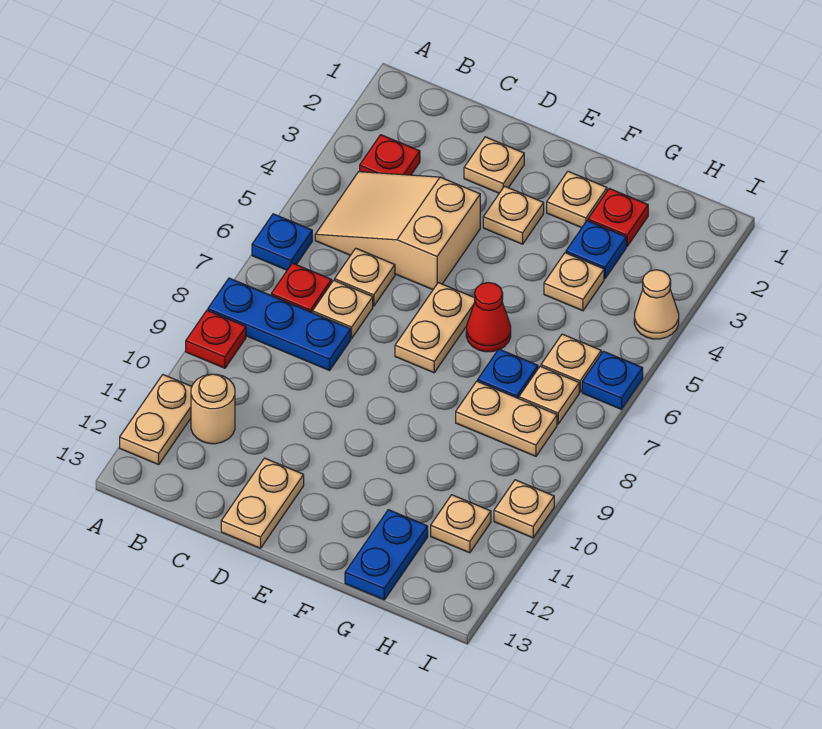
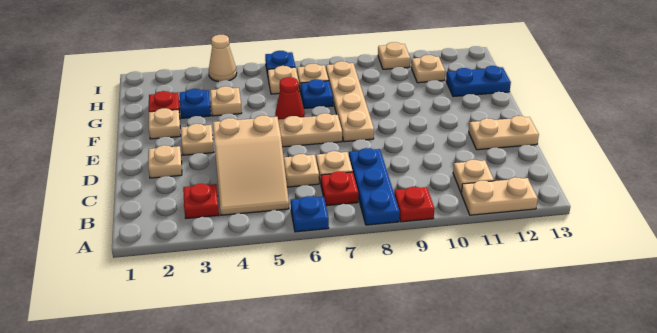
tan round brick B11 level 1 -> tan plate B11 level 1
tan plate G8:H8 level 1 -> tan plate E8:H8 level 1

